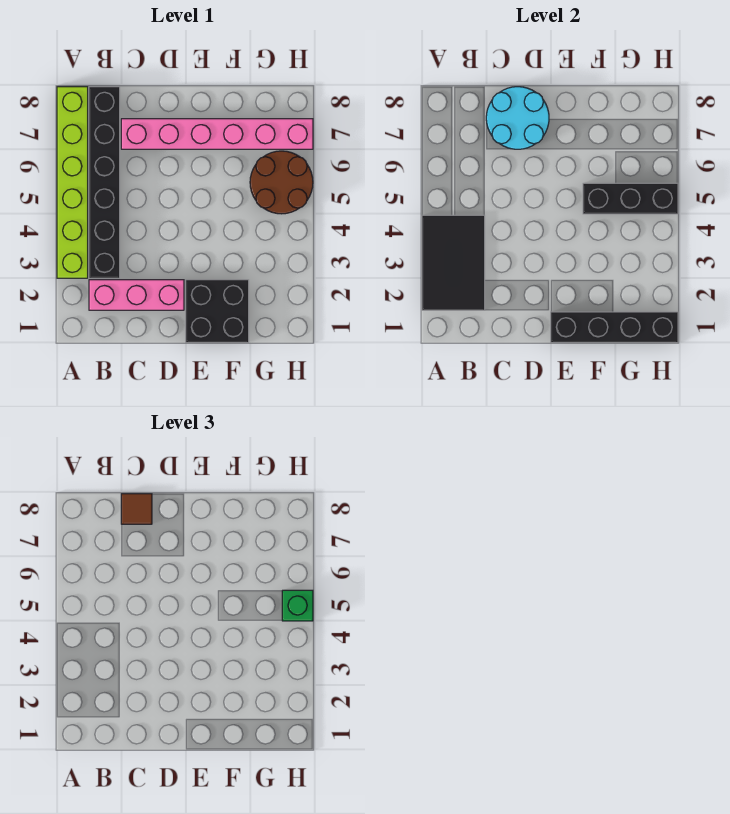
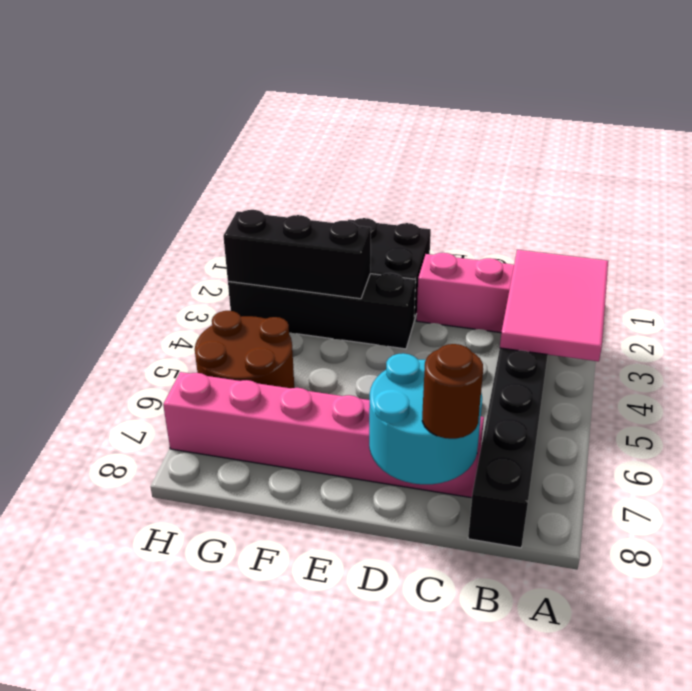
black tile A2:B4 level 2 -> pink tile A2:B4 level 2
lime brick A3:A8 level 1 -> none
brown tile C8 level 3 -> brown round brick C8 level 3
black brick E1:H1 level 2 -> black brick E3:H3 level 1
black brick F5:H5 level 2 -> black brick F3:H3 level 2
green brick H5 level 3 -> none

